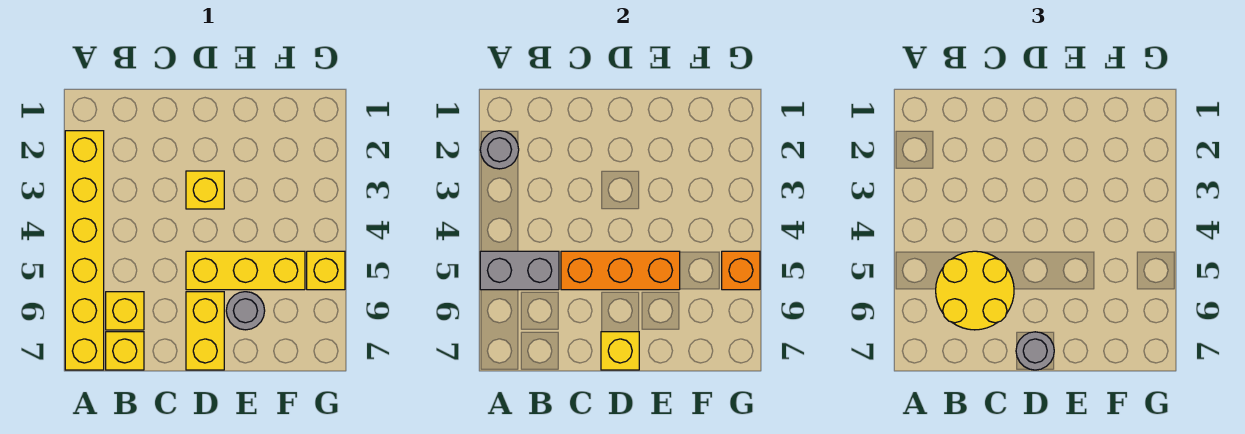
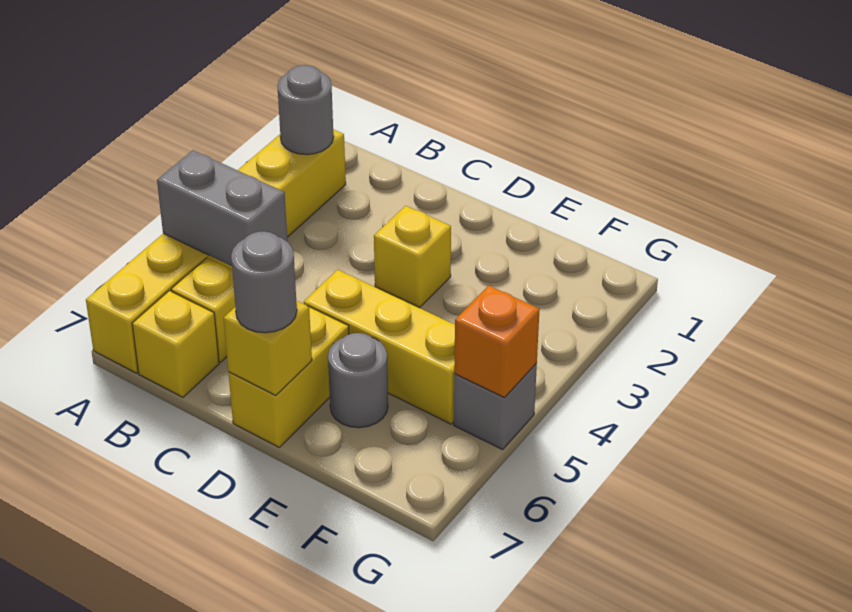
yellow round brick B5:C6 level 3 -> none
orange brick C5:E5 level 2 -> none
yellow brick G5 level 1 -> grey brick G5 level 1

